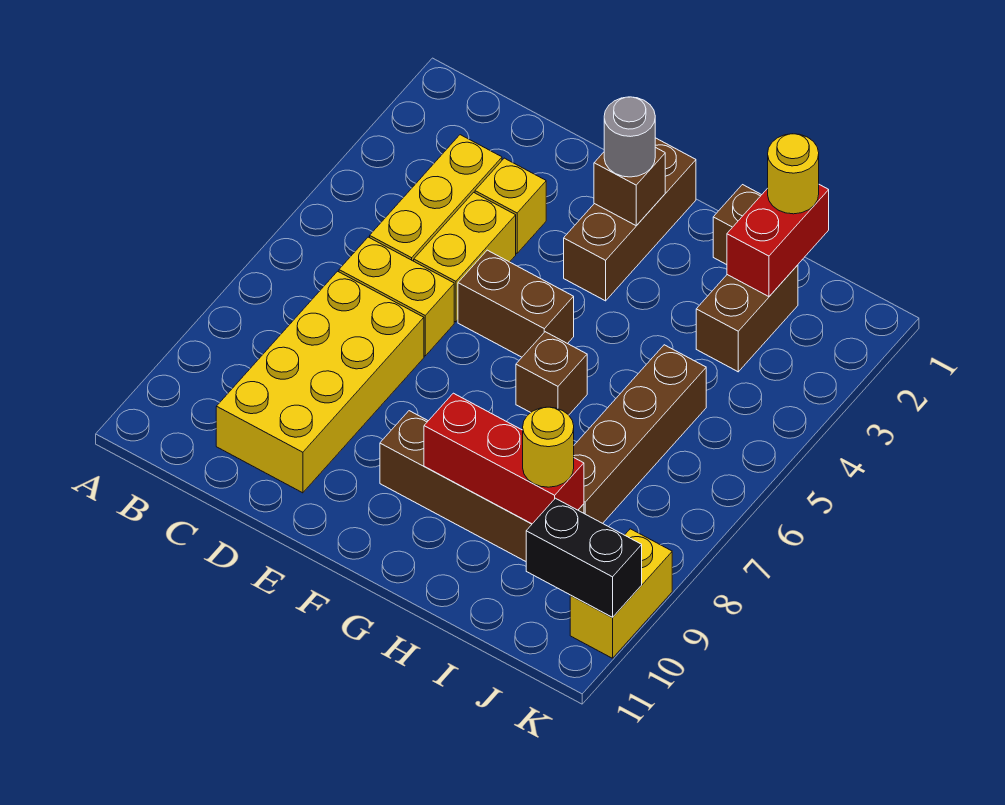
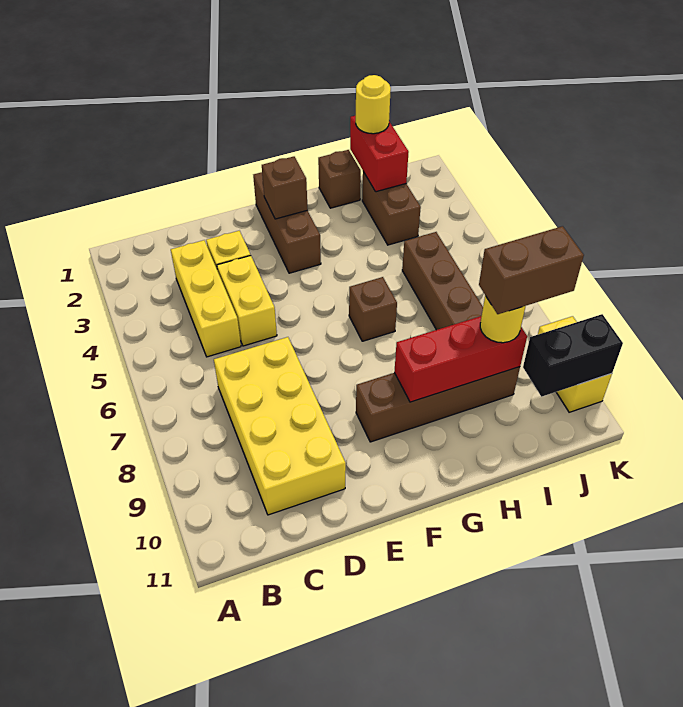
yellow brick C6:D6 level 1 -> none
brown brick E5:F5 level 1 -> brown brick I9:J9 level 4
grey round brick F2 level 3 -> none

